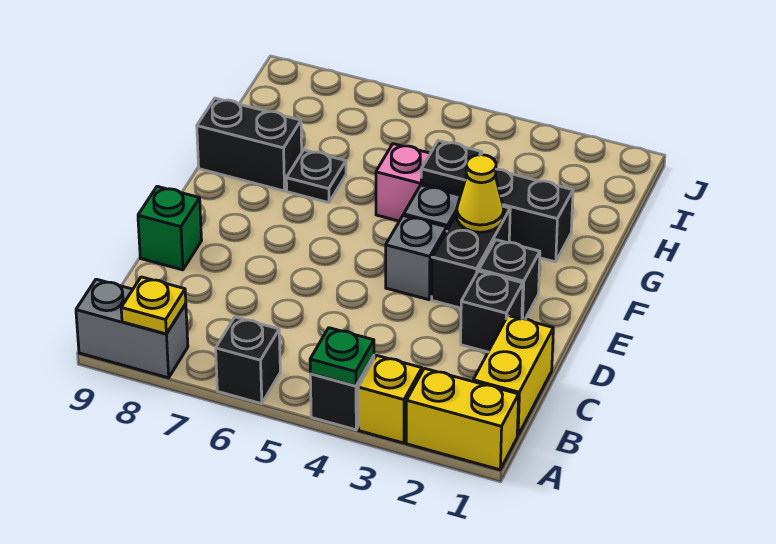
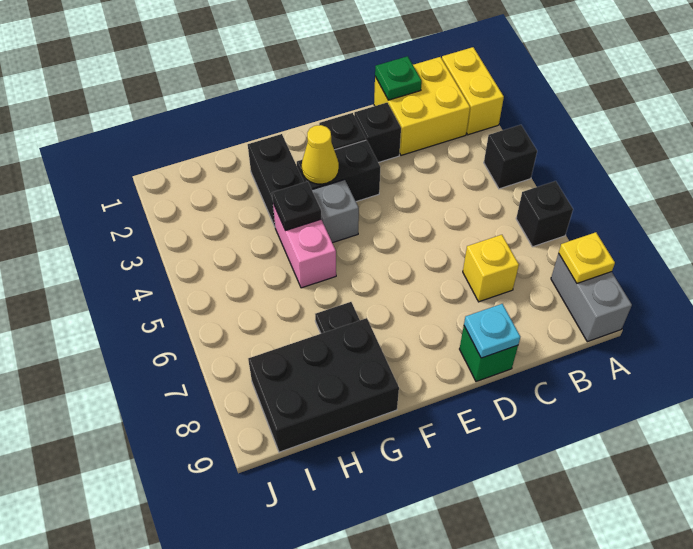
yellow brick A3 level 1 -> yellow brick C7 level 1
green plate A4 level 2 -> green plate C1 level 2
yellow brick B1:C1 level 1 -> yellow brick B1:C2 level 1
none -> cyan plate D9 level 2
grey brick E4 level 1 -> none
black brick G8:G9 level 1 -> black brick G8:I9 level 1

